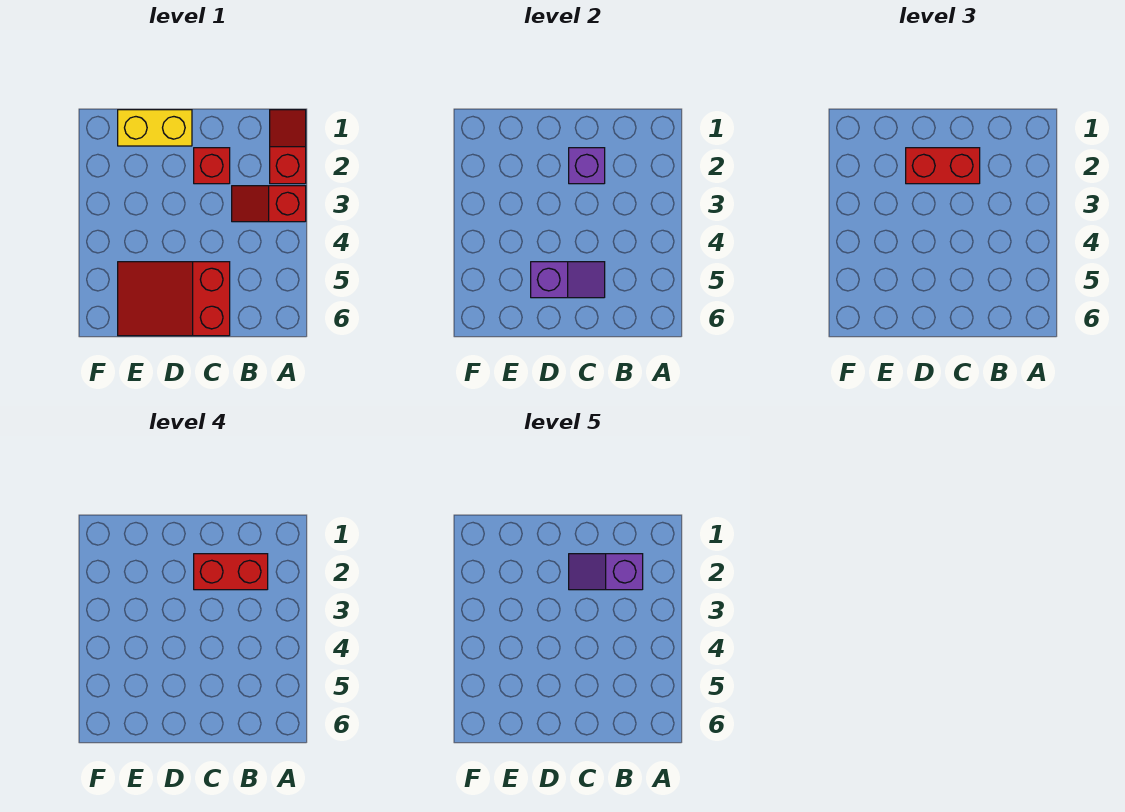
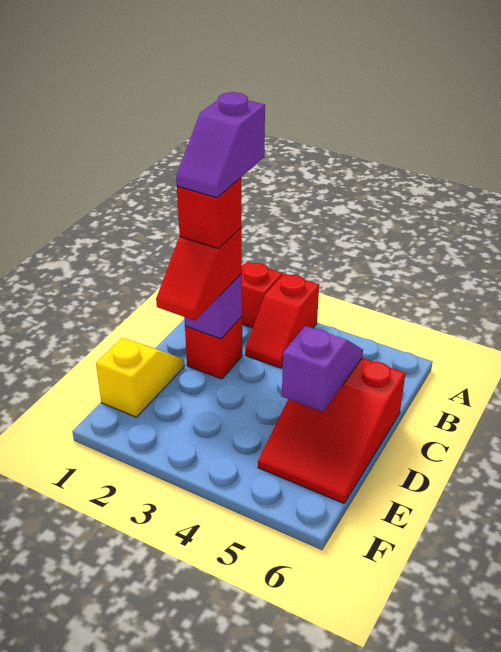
red brick B2:C2 level 4 -> red brick C2 level 4
red brick C2:D2 level 3 -> red slope C2:D2 level 3 top C
yellow brick D1:E1 level 1 -> yellow slope D1:E1 level 1 top E

